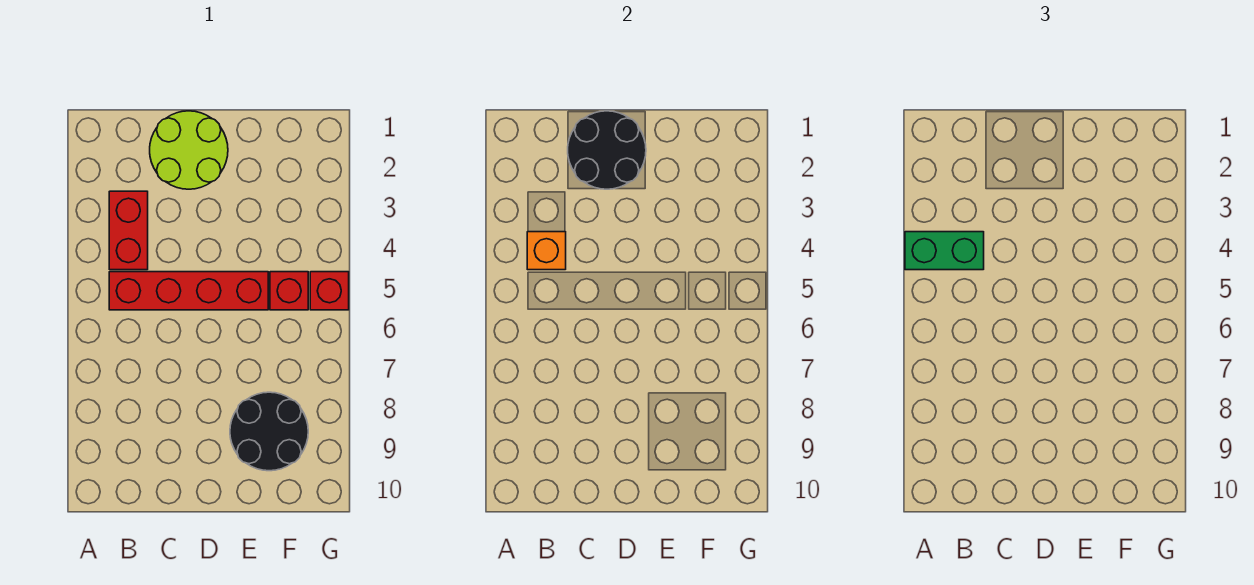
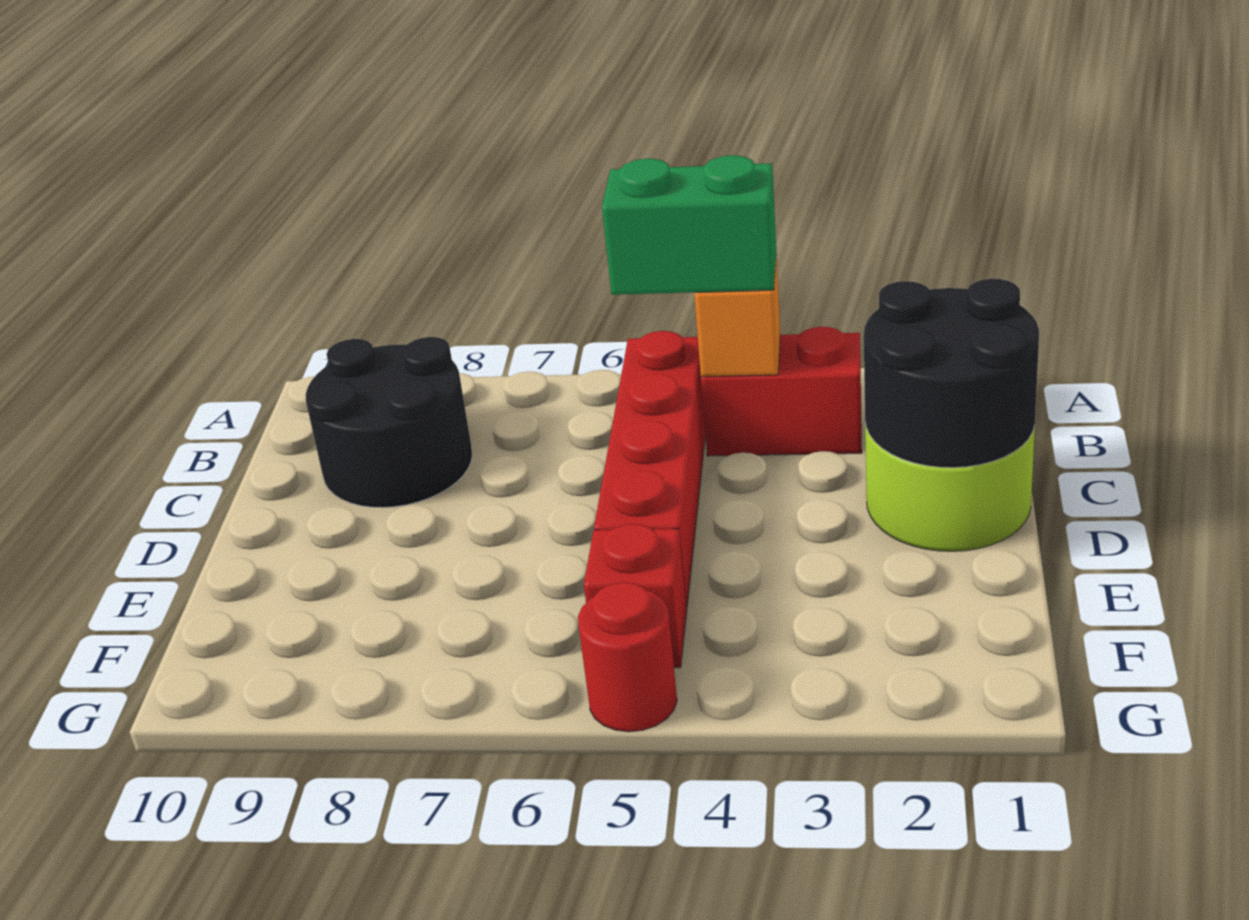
green brick A4:B4 level 3 -> green brick B4:B5 level 3
black round brick E8:F9 level 1 -> black round brick B8:C9 level 1
red brick G5 level 1 -> red round brick G5 level 1

